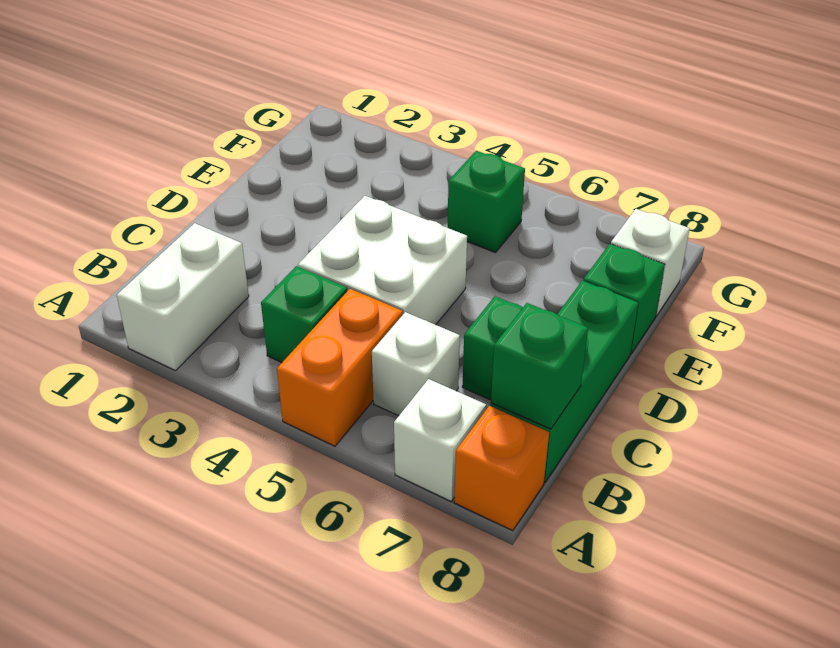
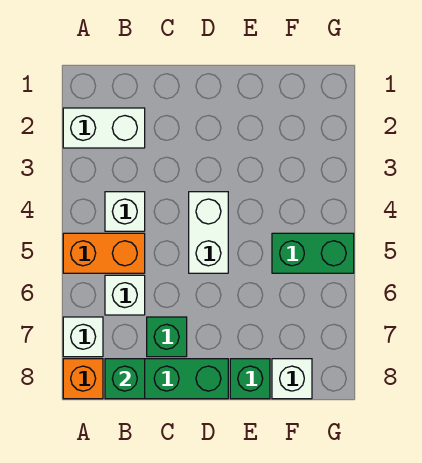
green brick B4 level 1 -> white brick B4 level 1
white brick C4:D5 level 1 -> white brick D4:D5 level 1
green brick F5 level 1 -> green brick F5:G5 level 1

